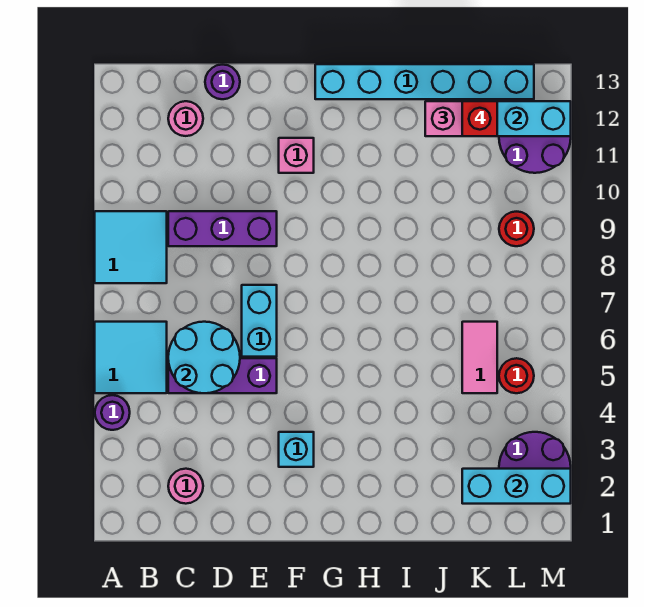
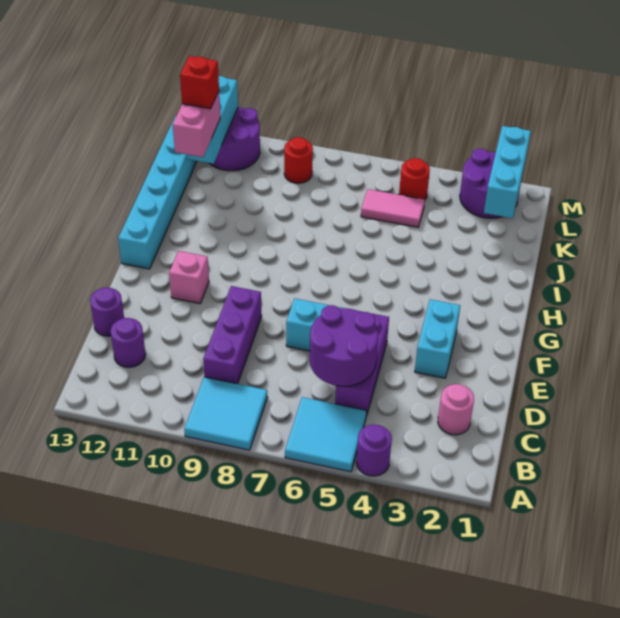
cyan round brick C5:D6 level 2 -> purple round brick C5:D6 level 2
pink round brick C12 level 1 -> purple round brick C12 level 1
cyan brick F3 level 1 -> cyan brick E3:F3 level 1

